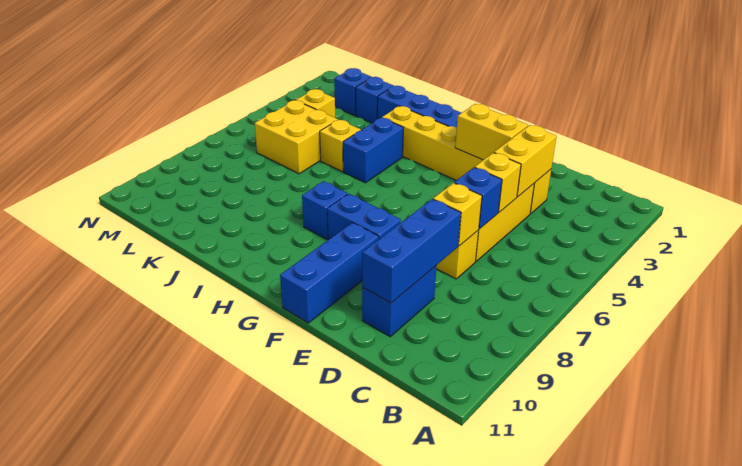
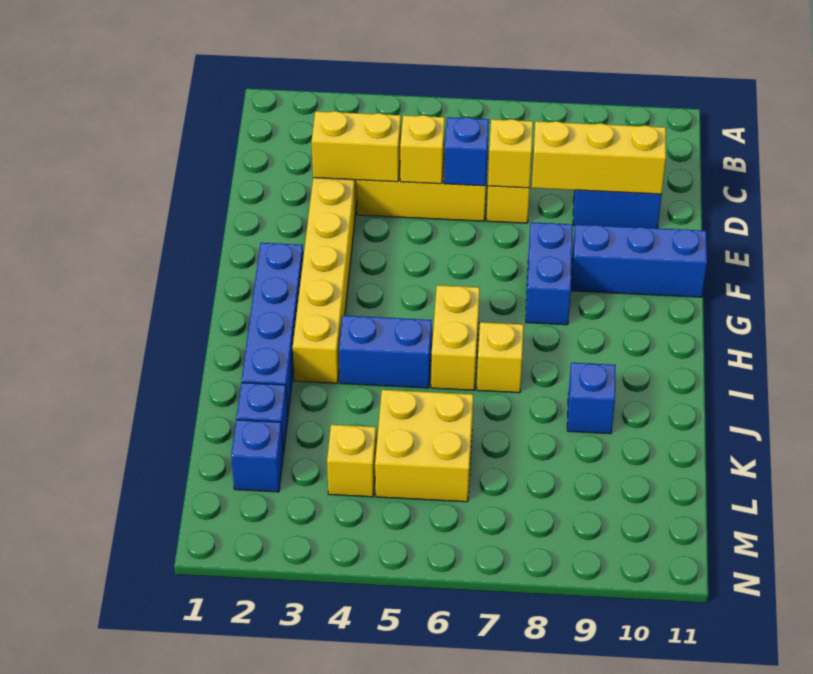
blue brick D8:D10 level 2 -> yellow brick D8:D10 level 2
yellow brick E3:F3 level 2 -> yellow brick H6:I6 level 1
blue brick H8 level 1 -> blue brick J9 level 1
yellow brick J5 level 1 -> yellow brick I7 level 1

